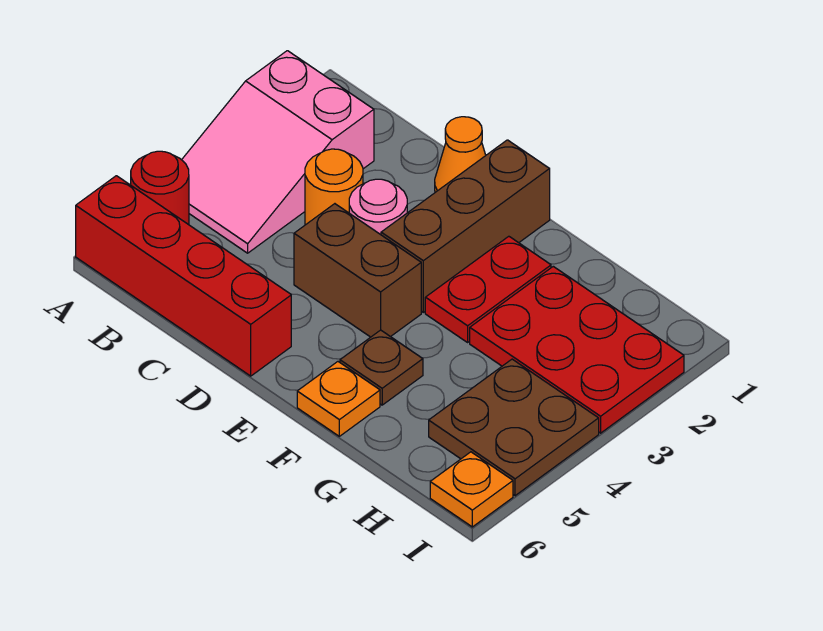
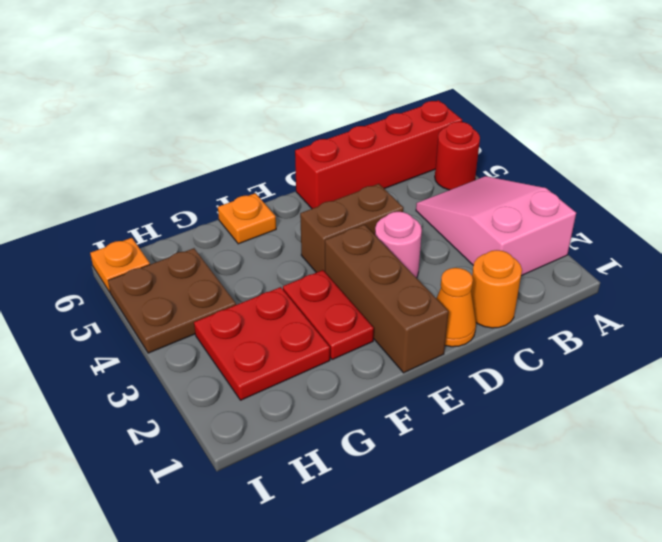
orange round brick C3 level 1 -> orange round brick C1 level 1
brown plate F5 level 1 -> none
red plate G2:I3 level 1 -> red plate G2:H3 level 1

